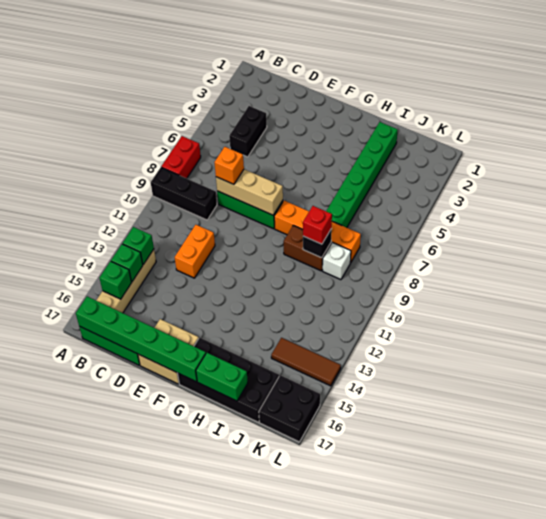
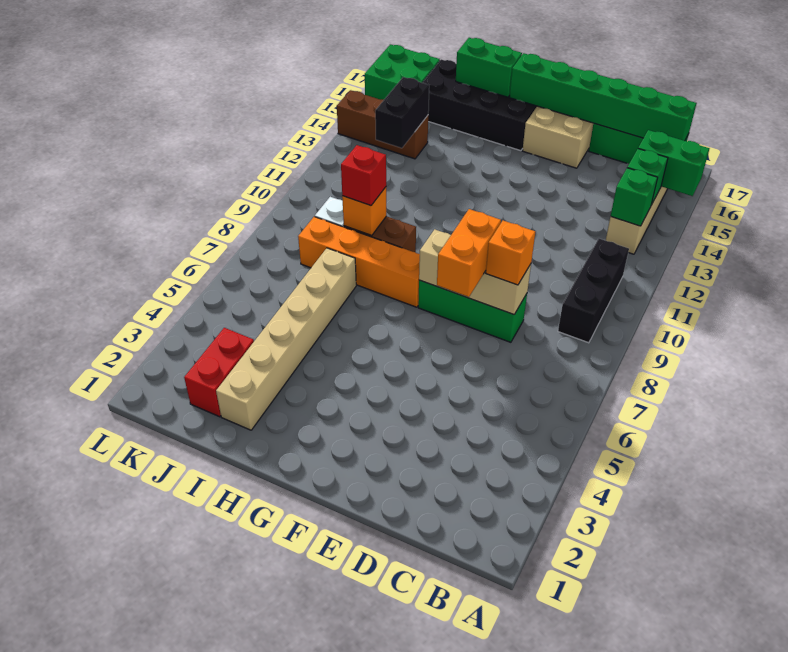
red brick A7:A8 level 1 -> red brick J2:J3 level 1
black brick A9:C9 level 1 -> black brick B9:B11 level 1
green brick B15 level 2 -> green brick A15:B15 level 2
black brick C4:C5 level 1 -> black brick J13:J14 level 2
orange brick D11:D12 level 1 -> orange brick E7:E8 level 3
green brick I2:I7 level 1 -> tan brick I2:I7 level 1
black brick I9 level 2 -> orange brick I9 level 2
brown tile J14:L14 level 1 -> brown brick J14:L14 level 1
black brick K16:L17 level 1 -> green brick K16:L17 level 1

